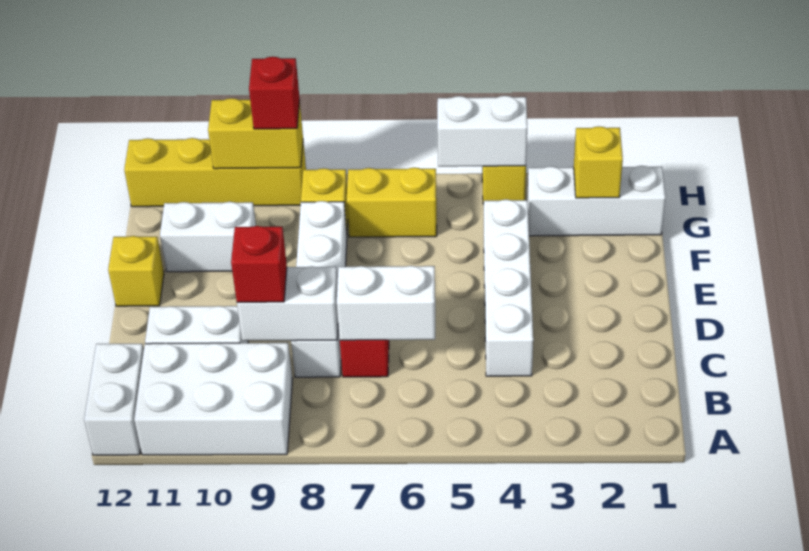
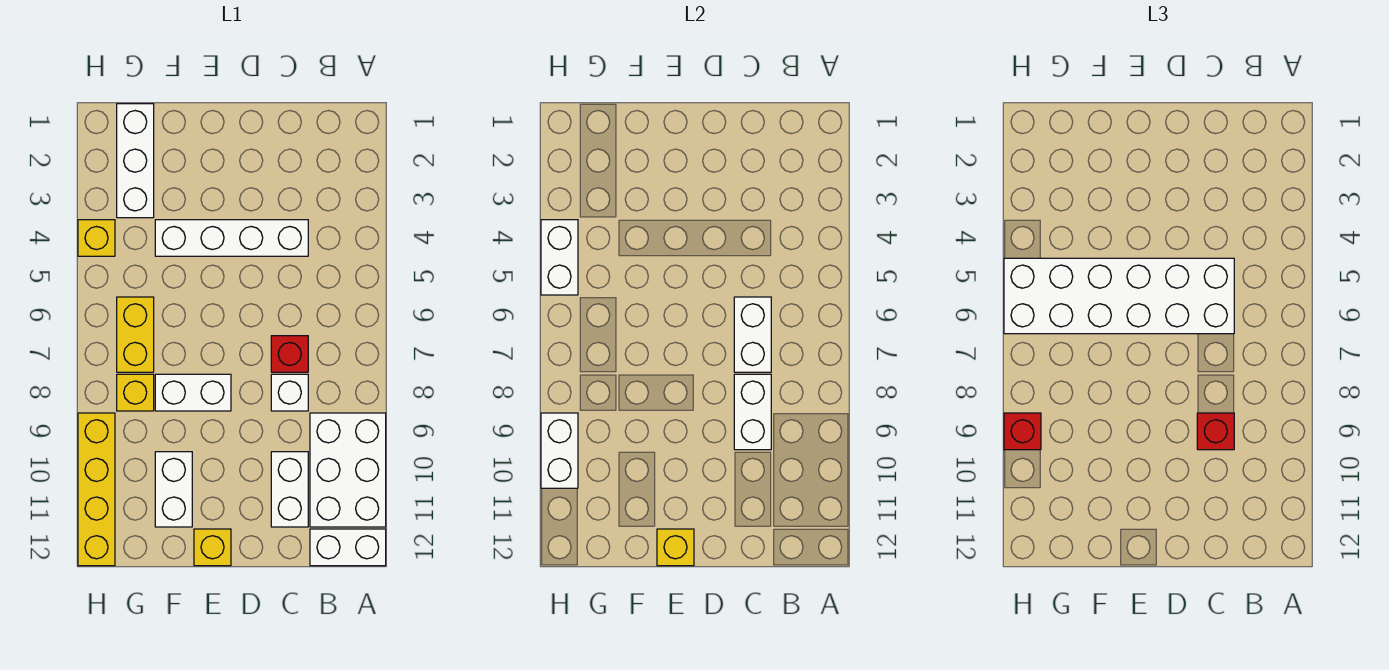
none -> white brick C5:H6 level 3
yellow brick G2 level 2 -> yellow brick E12 level 2
yellow brick H9:H10 level 2 -> white brick H9:H10 level 2

